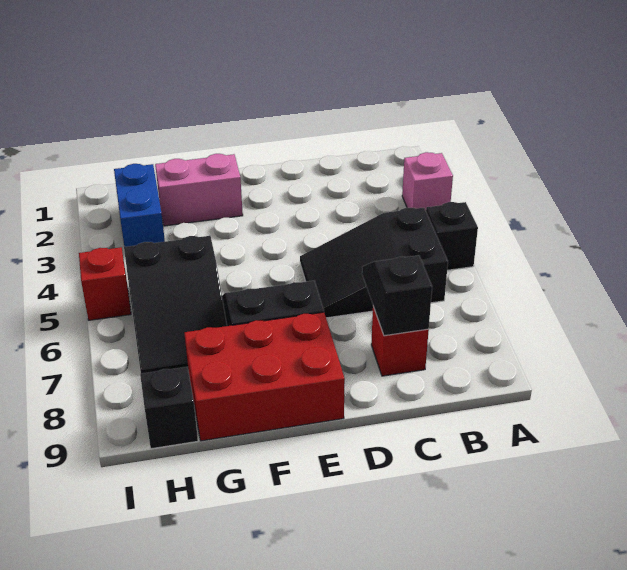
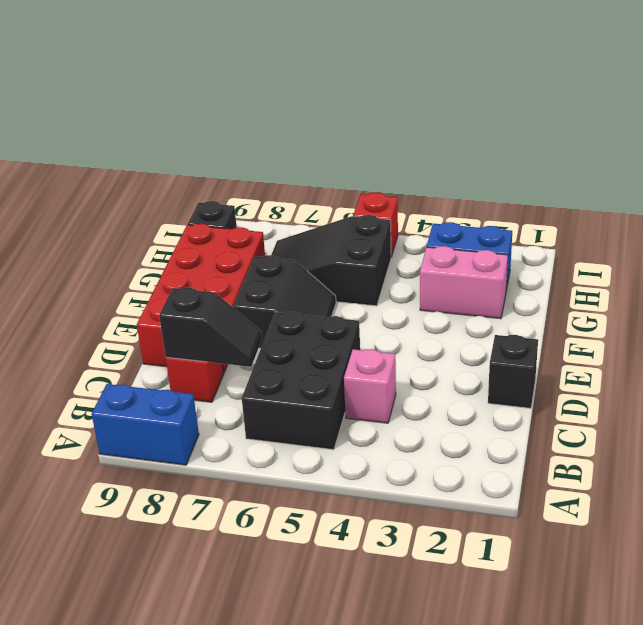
pink brick A3 level 1 -> pink brick C4 level 1
black brick A5 level 1 -> black brick D1 level 1
none -> blue brick A8:A9 level 1
black slope B5:D6 level 1 top B -> black brick B5:D6 level 1
red brick E8:G9 level 1 -> red brick D8:G9 level 1
pink brick F2:G2 level 1 -> pink brick G2:G3 level 1

